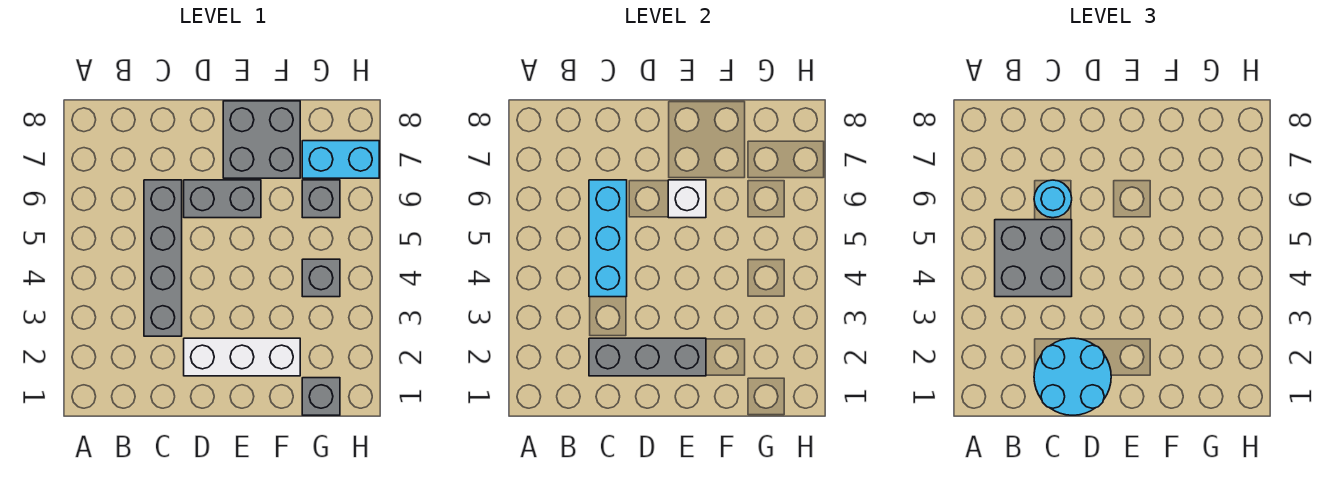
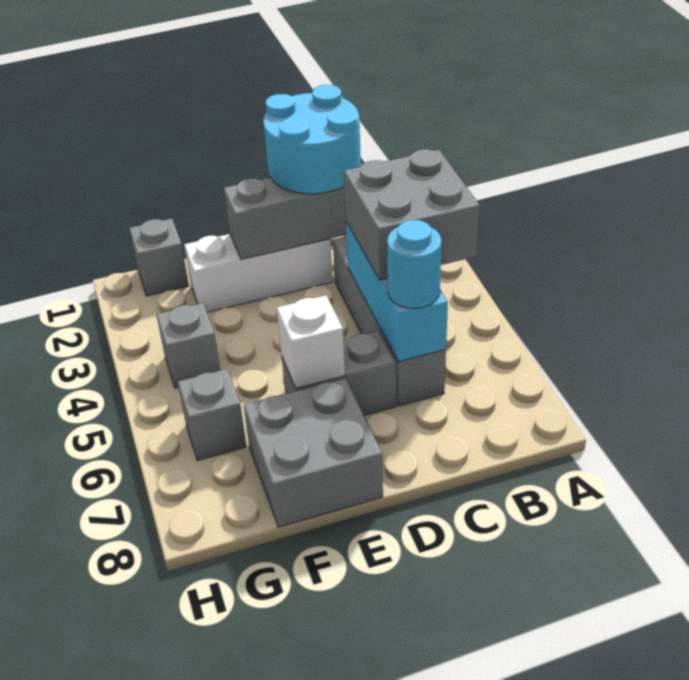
cyan brick G7:H7 level 1 -> none

